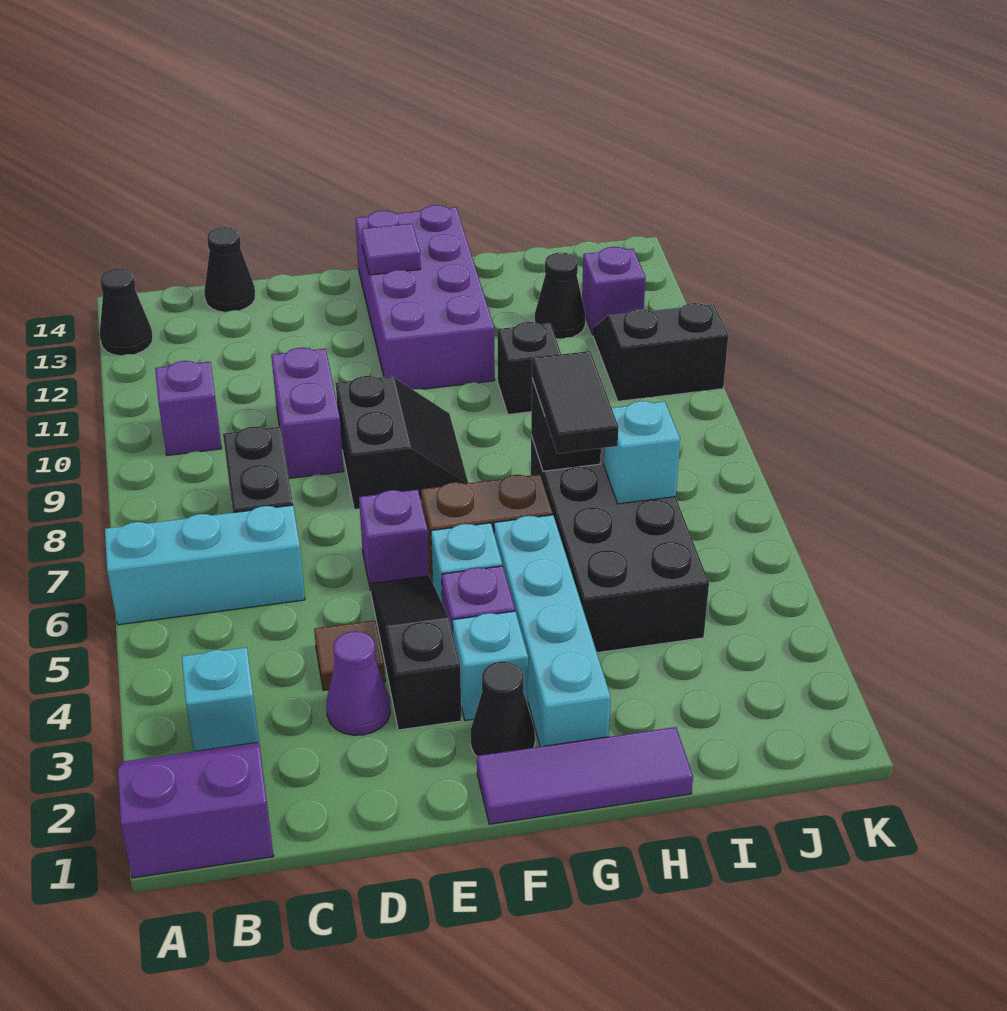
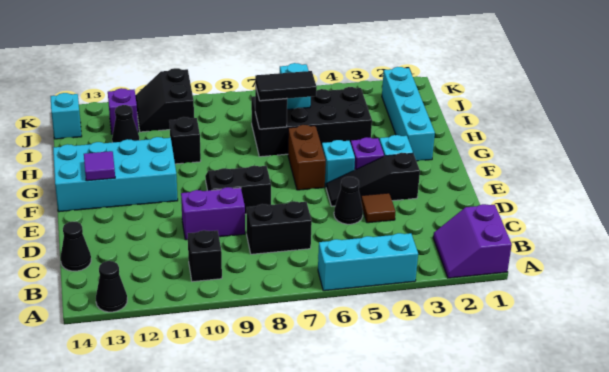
cyan brick A6:C6 level 1 -> cyan brick A4:A6 level 1
cyan brick B3 level 1 -> cyan brick J14 level 1
purple brick B10 level 1 -> black brick B10 level 1
purple cone D3 level 1 -> none
purple brick E6 level 1 -> none
purple tile F1:H1 level 1 -> none
black cone F2 level 1 -> black cone D5 level 1
purple brick F11:G14 level 1 -> cyan brick F11:G14 level 1
cyan brick G2:G5 level 1 -> cyan brick G2:J2 level 1

